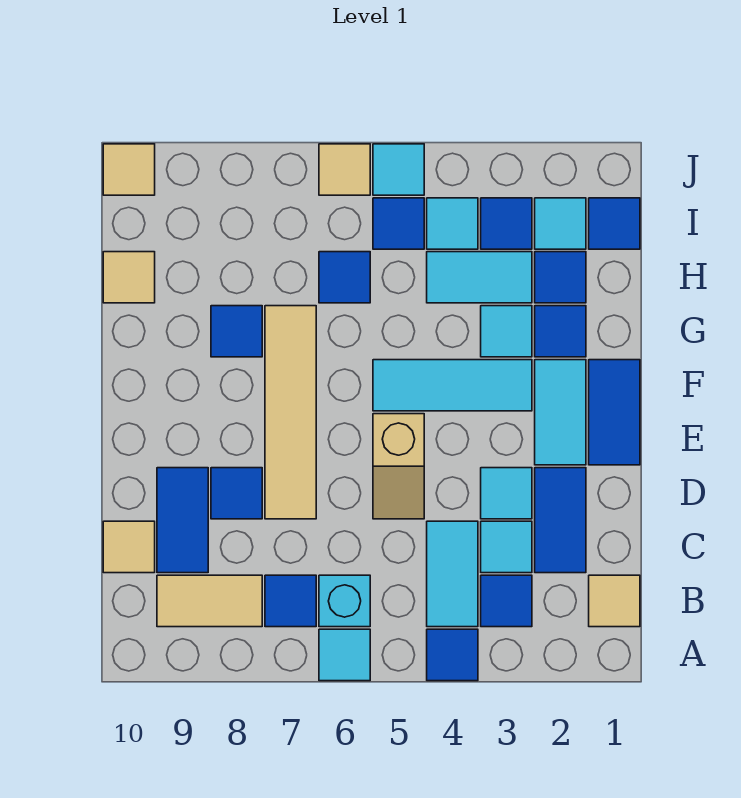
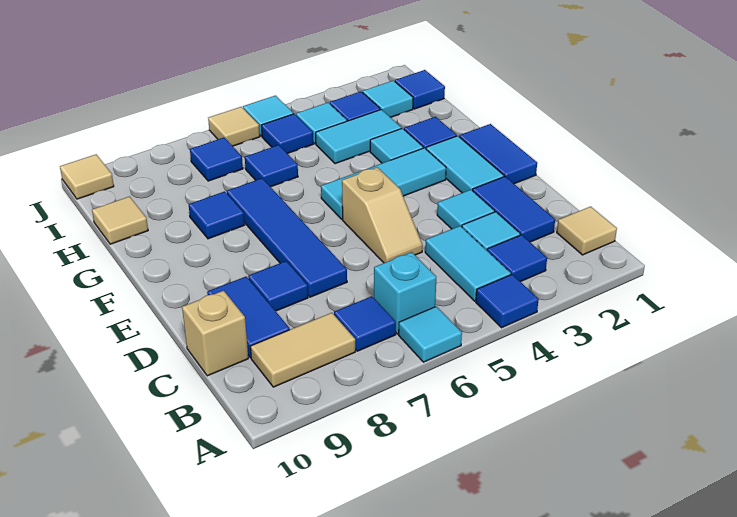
tan tile C10 level 1 -> tan brick C10 level 1
tan tile D7:G7 level 1 -> blue tile D7:G7 level 1
blue tile H2 level 1 -> blue tile I7 level 1

